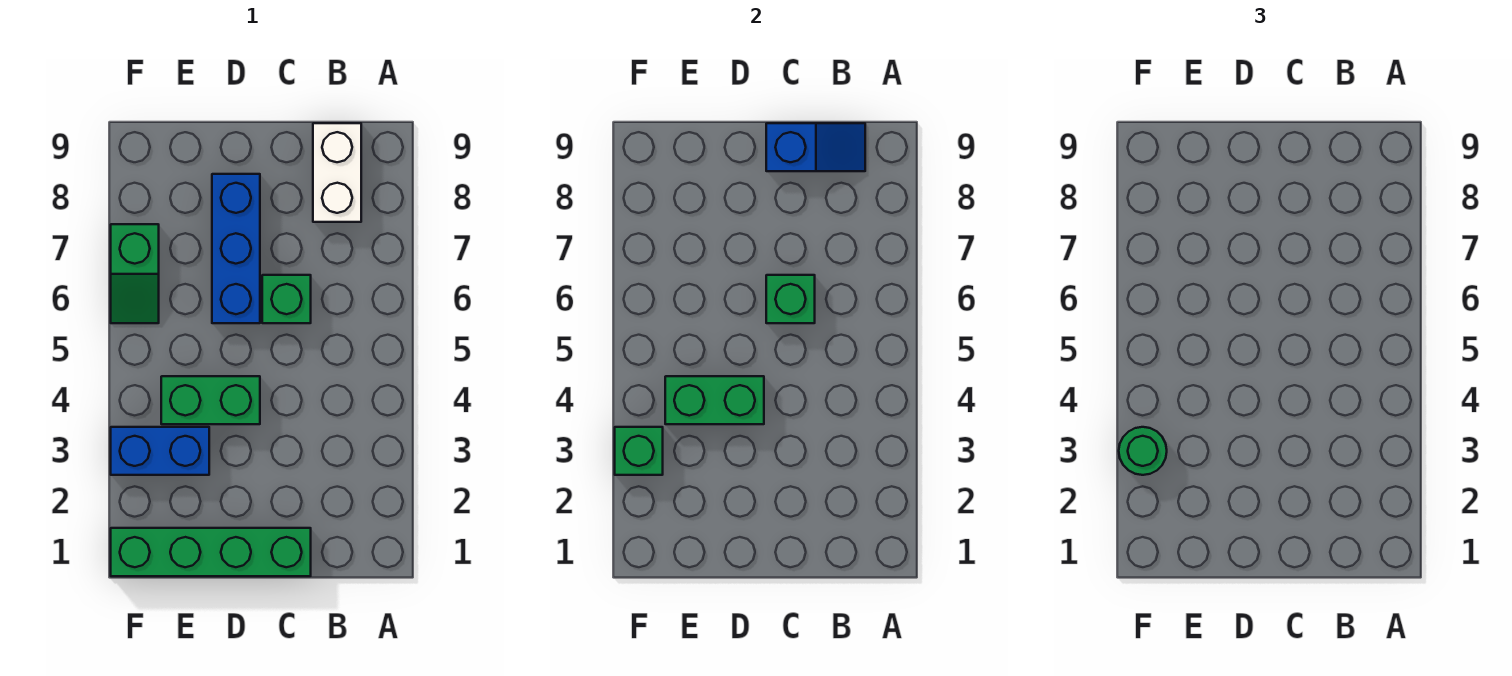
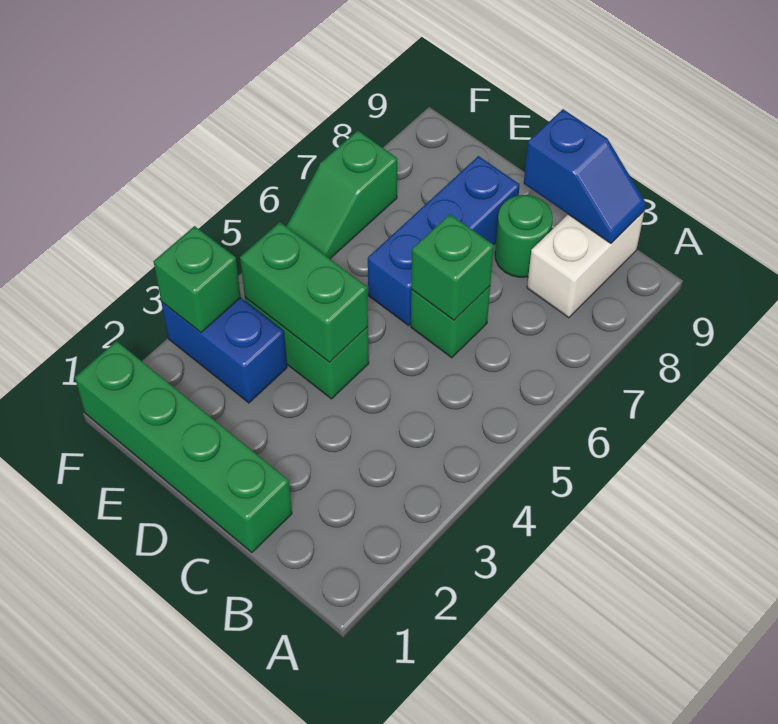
green round brick F3 level 3 -> green round brick C8 level 1

